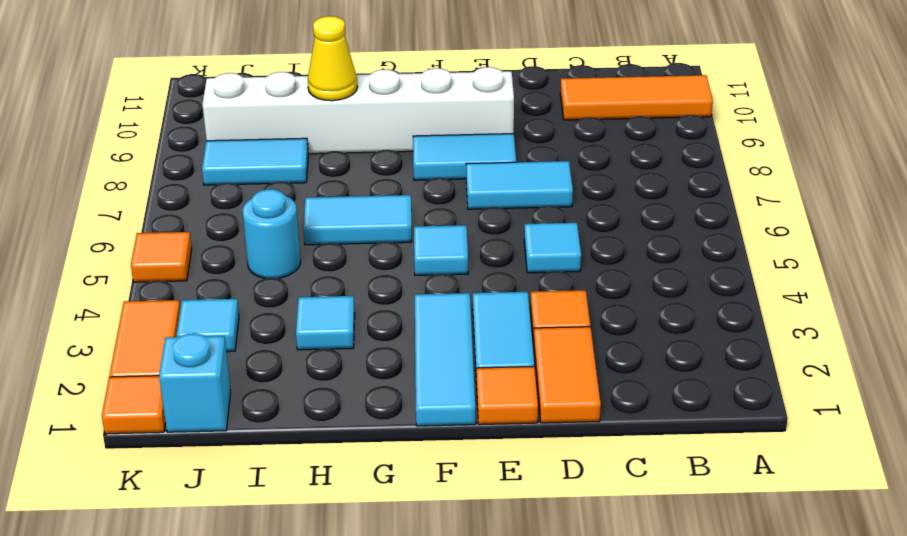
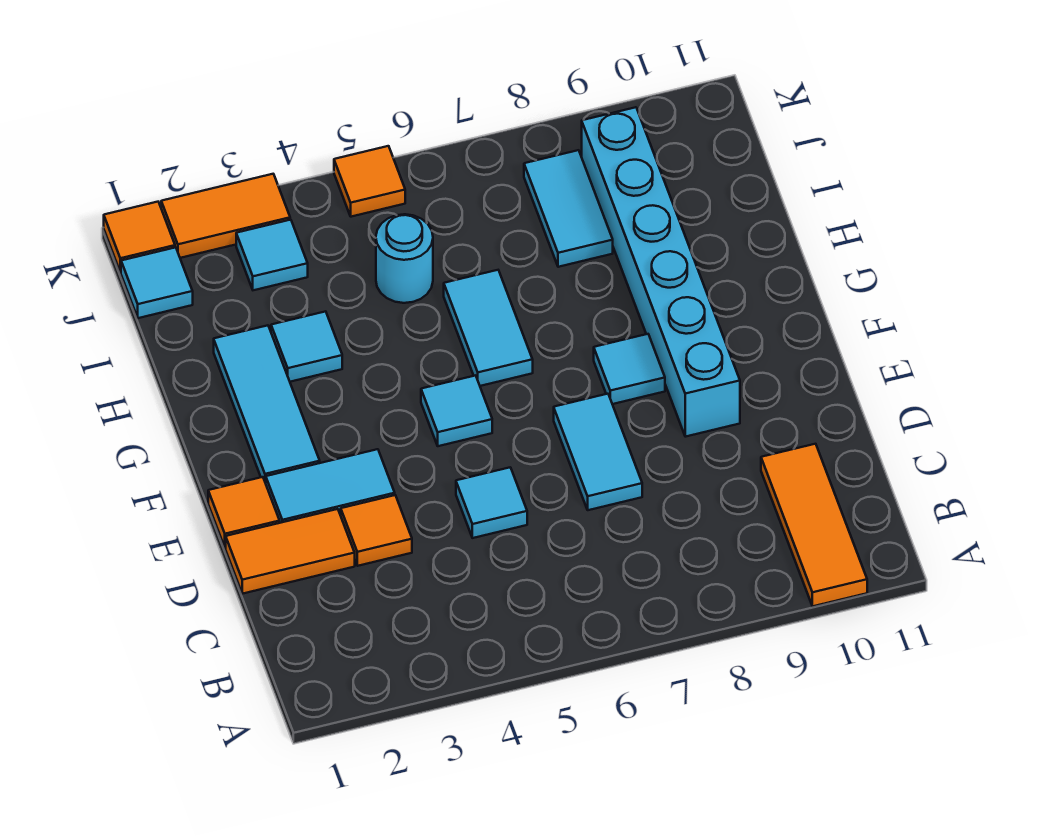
cyan tile E8:F8 level 1 -> cyan tile F8 level 1
white brick E9:J9 level 1 -> cyan brick E9:J9 level 1
cyan tile F1:F3 level 1 -> cyan tile F2:H2 level 1
yellow cone H9 level 2 -> none
cyan brick J1 level 1 -> cyan tile J1 level 1

